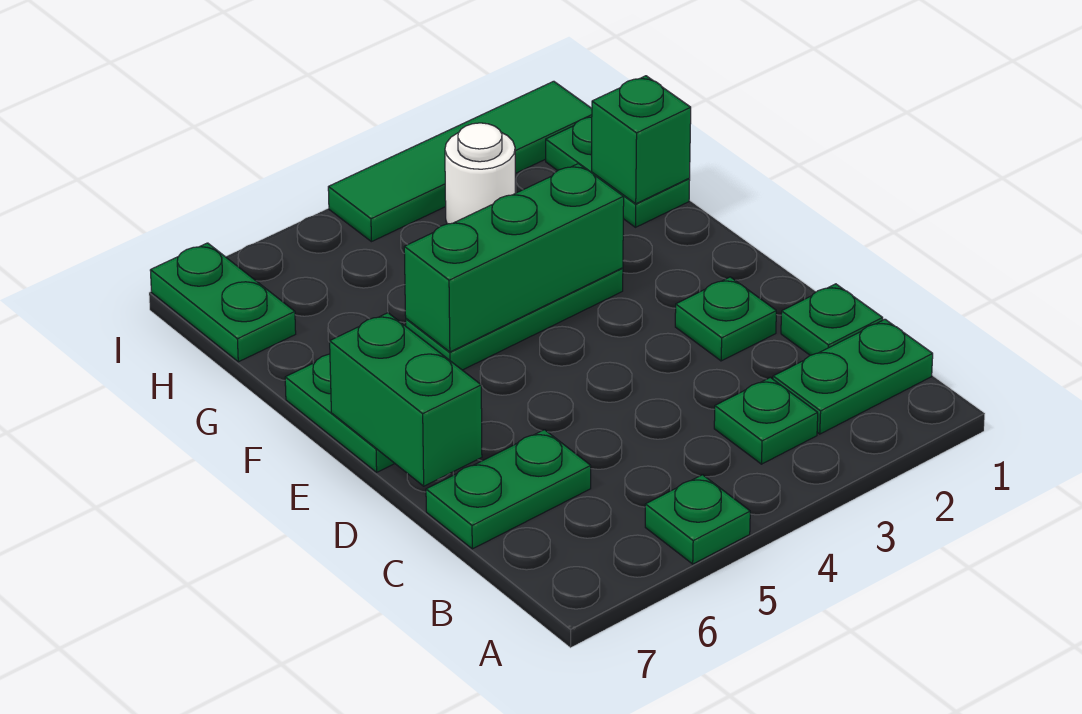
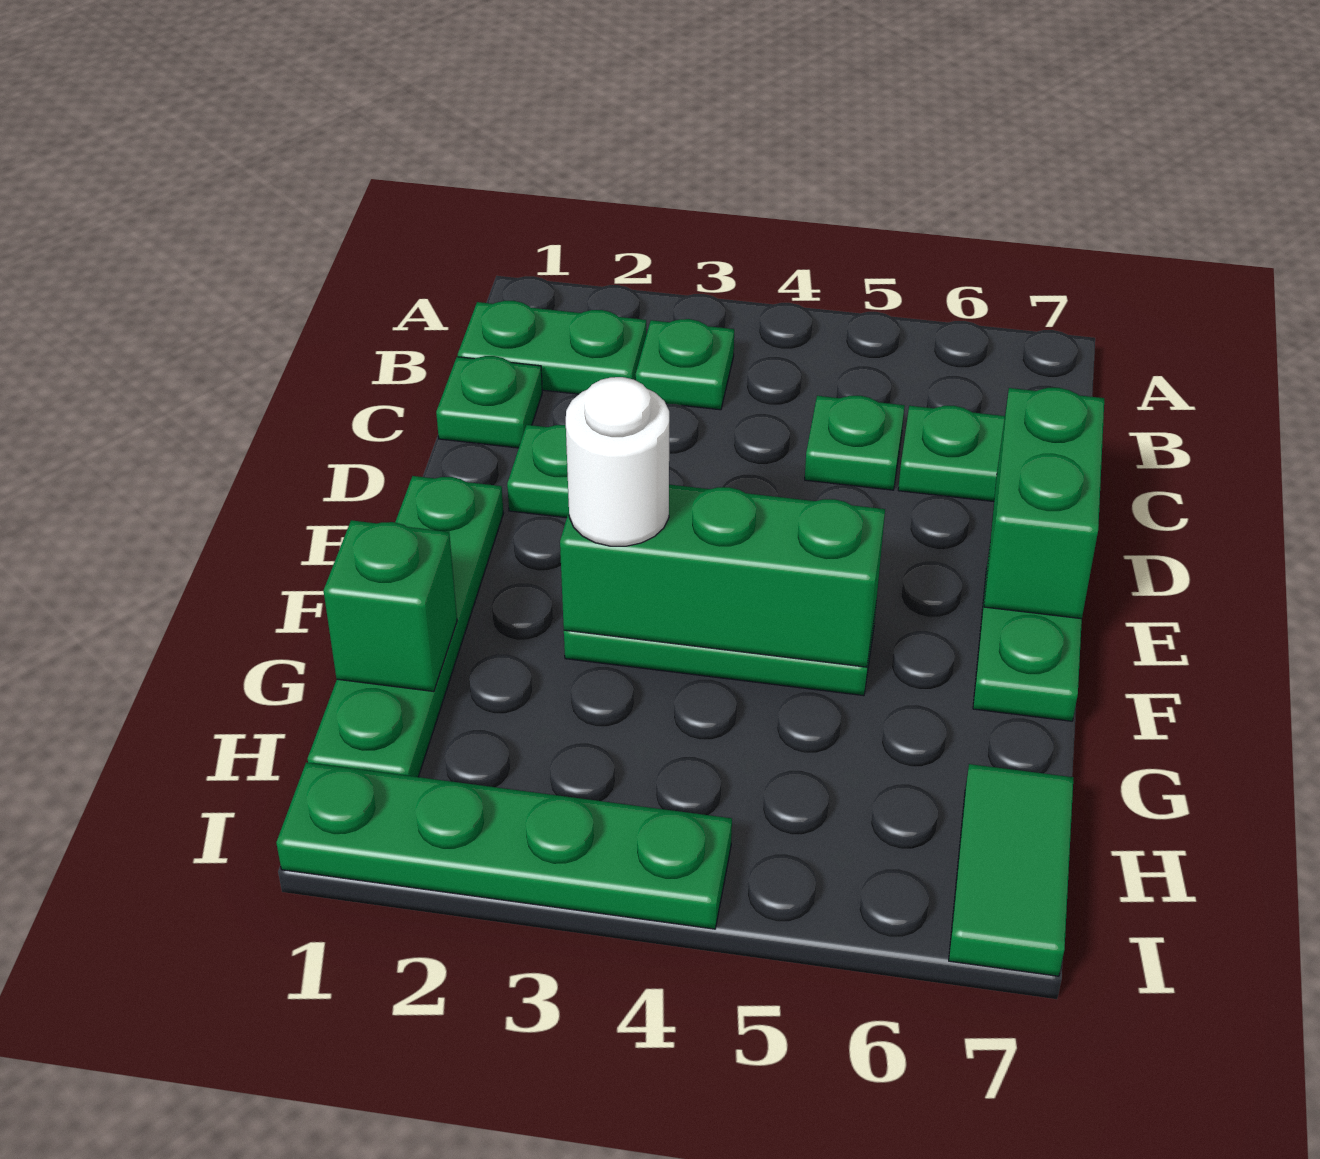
green plate A5 level 1 -> green plate C5 level 1
green plate G1:H1 level 1 -> green plate E1:H1 level 1
white round brick H3 level 1 -> white round brick F3 level 3
green plate H7:I7 level 1 -> green tile H7:I7 level 1
green tile I1:I4 level 1 -> green plate I1:I4 level 1

